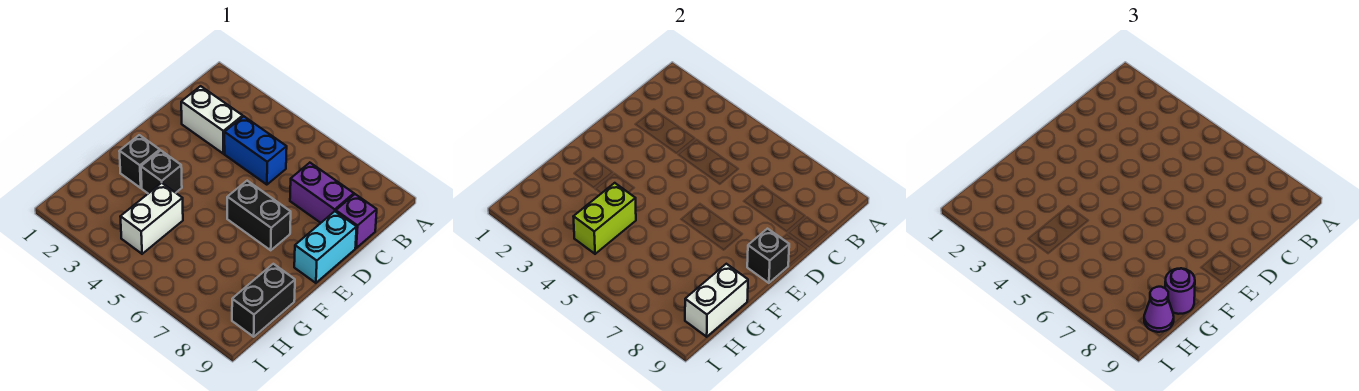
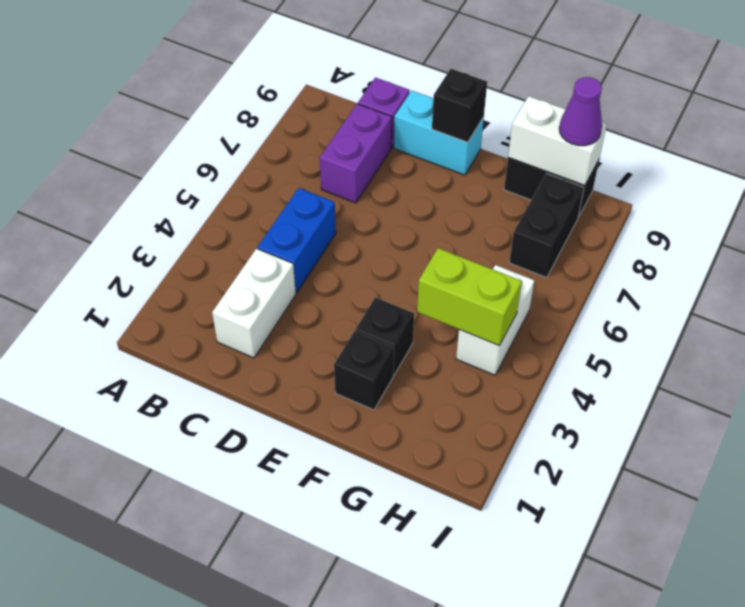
black brick E6:E7 level 1 -> black brick H7:H8 level 1
white brick G4:H4 level 1 -> white brick H4:H5 level 1
purple round brick G9 level 3 -> none

